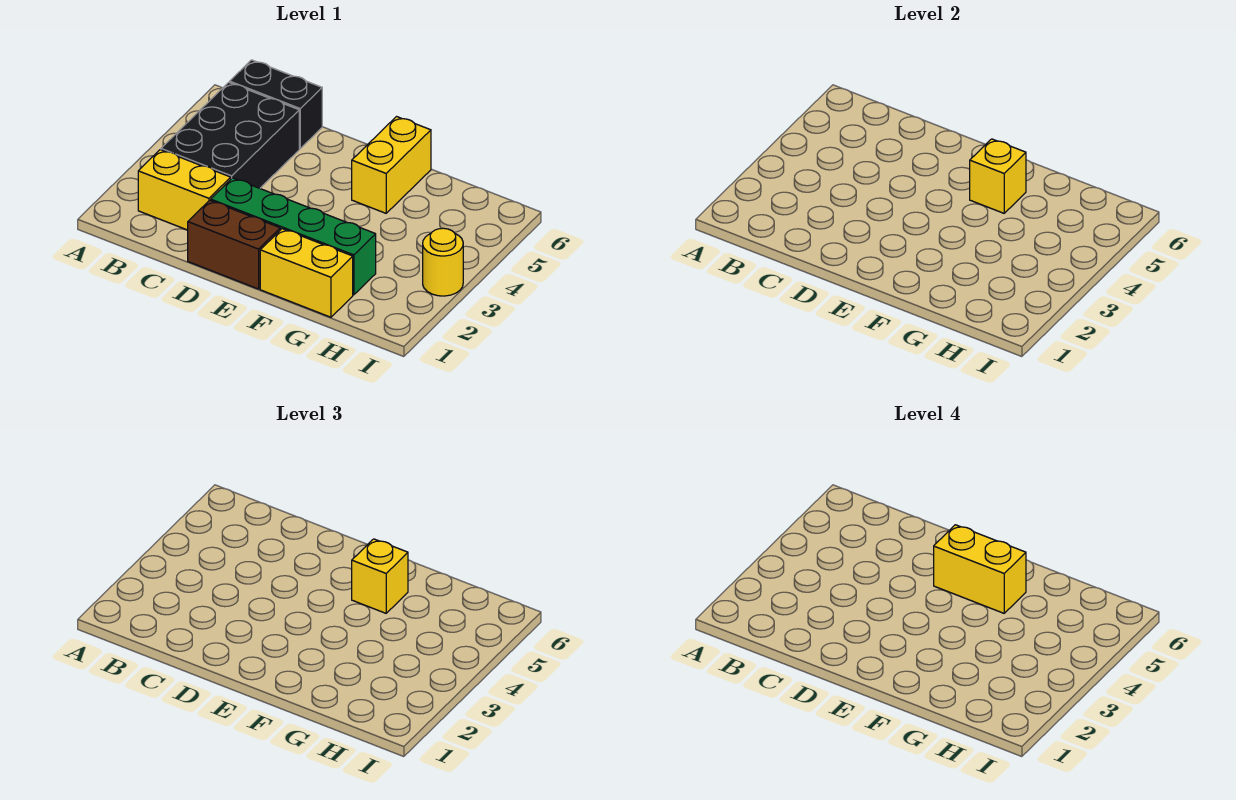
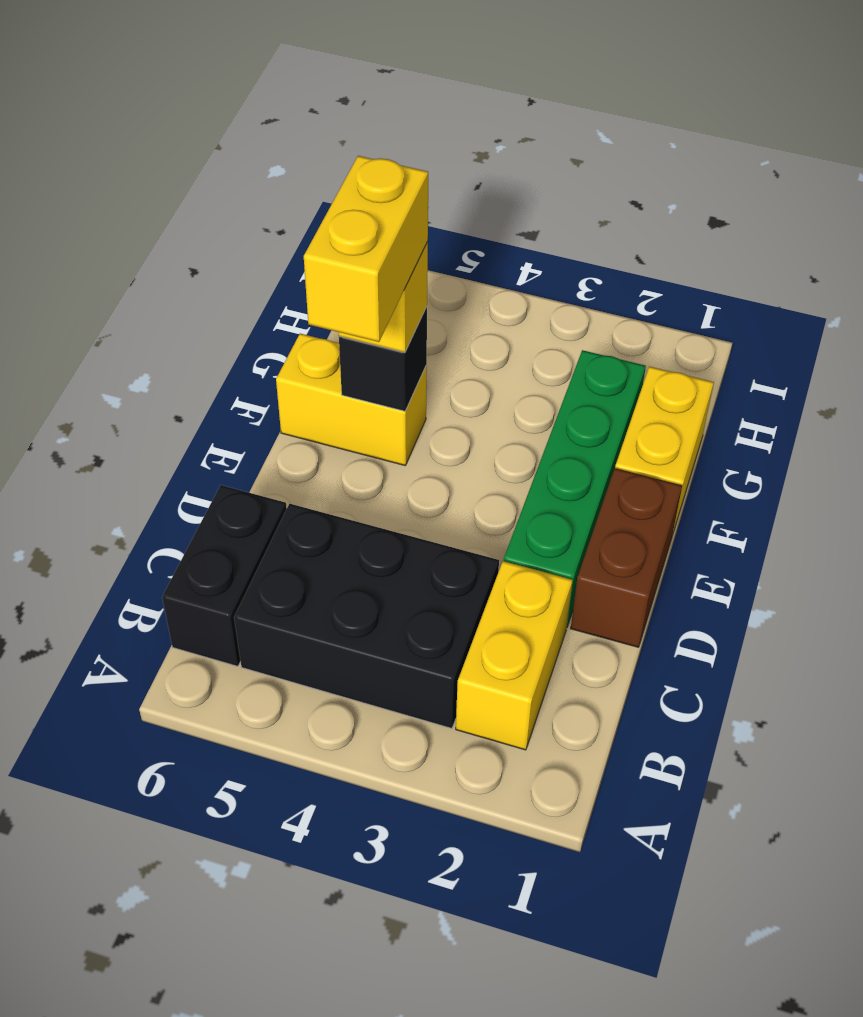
yellow brick F5 level 2 -> black brick F5 level 2
yellow round brick I3 level 1 -> none

